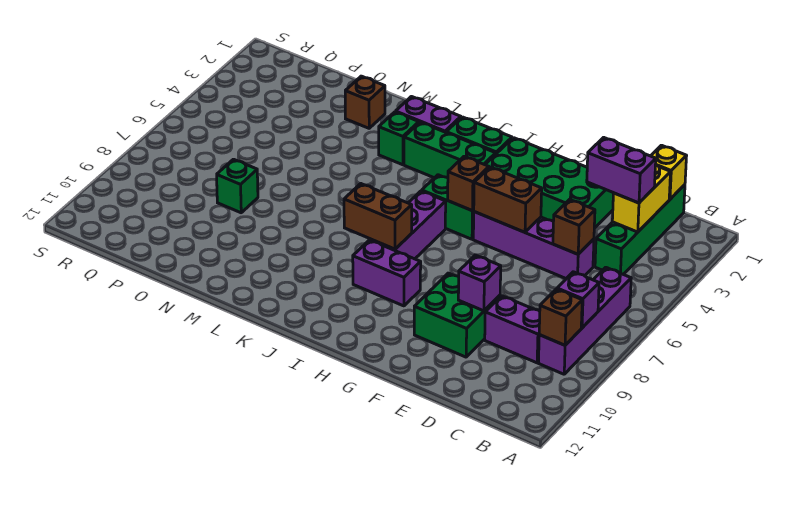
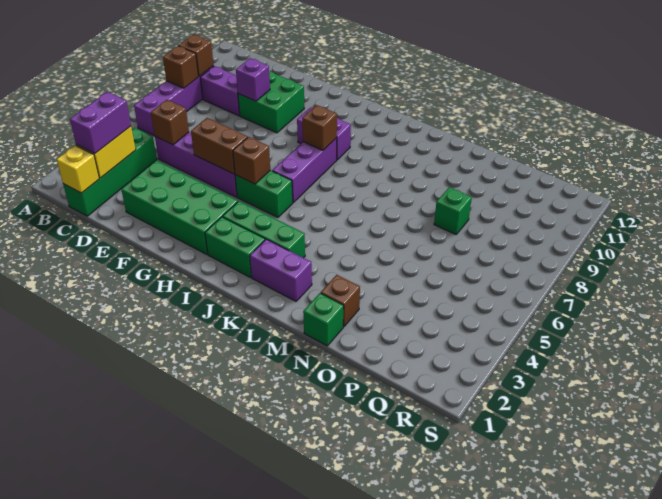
purple brick B8 level 2 -> brown brick B8 level 2
purple brick C3:D3 level 3 -> purple brick C2:C3 level 3
brown brick I8:J8 level 2 -> brown brick I8 level 2
green brick L3 level 1 -> green brick N1 level 1

